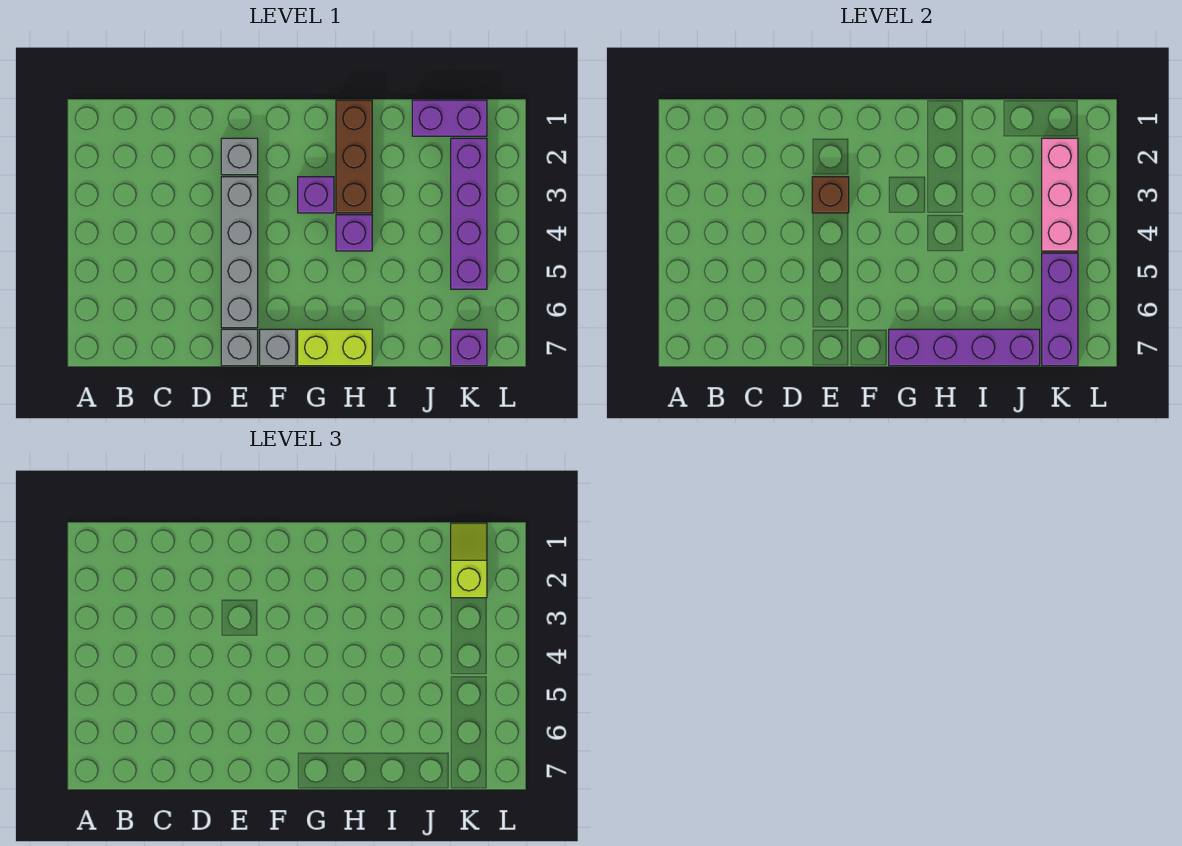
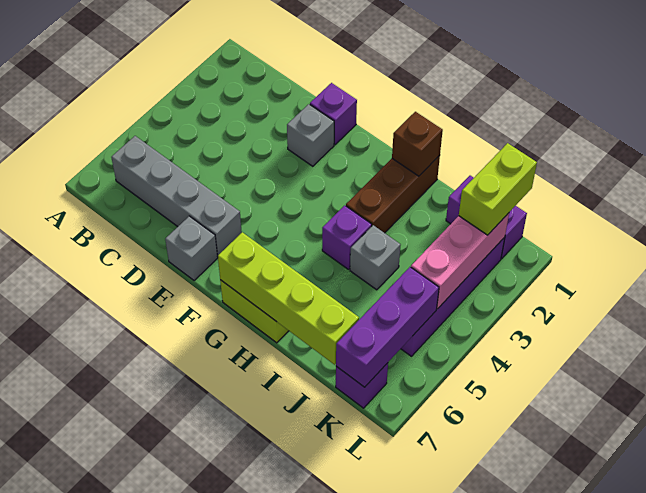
grey brick E3:E6 level 1 -> grey brick B6:E6 level 1
brown brick E3 level 2 -> brown brick H1 level 2
grey brick F7 level 1 -> grey brick I4 level 1
purple brick G3 level 1 -> purple brick E1 level 1
purple brick G7:J7 level 2 -> lime brick G7:J7 level 2
lime slope K1:K2 level 3 top 2 -> lime brick K1:K2 level 3

